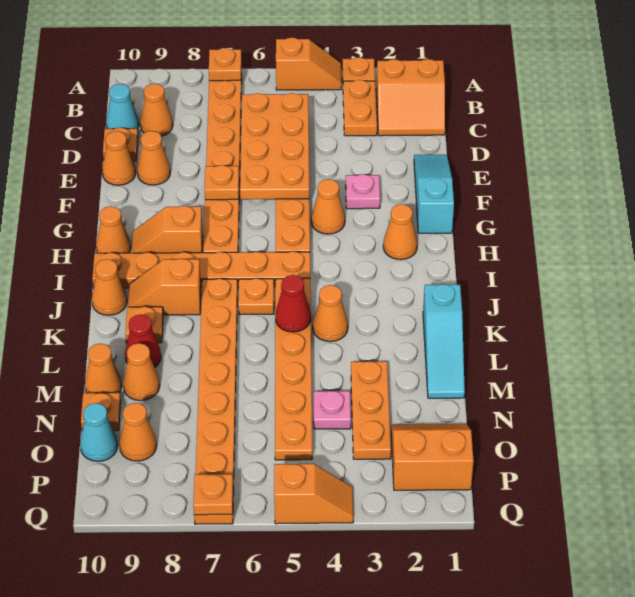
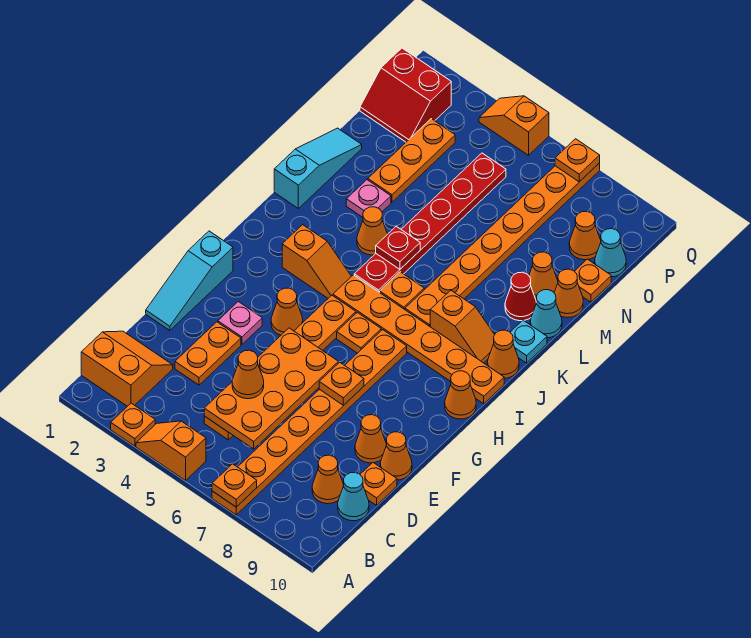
orange plate B3:C3 level 1 -> orange plate D3:E3 level 1
orange cone H2 level 1 -> orange cone D5 level 3
orange slope H8:H9 level 1 top 8 -> orange slope I3:I4 level 1 top 3
orange plate J5:O5 level 1 -> red plate J5:O5 level 1
red cone K5 level 2 -> red plate K5 level 2
orange plate K9 level 1 -> orange plate H6 level 1
none -> cyan plate K10 level 1
none -> cyan cone L10 level 1
pink plate N4 level 1 -> pink plate L3 level 1
orange slope O1:P2 level 1 top P -> red slope O1:P2 level 1 top P

